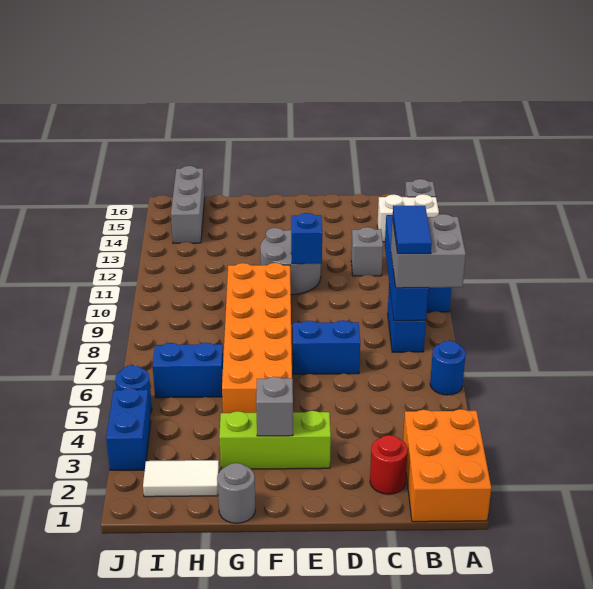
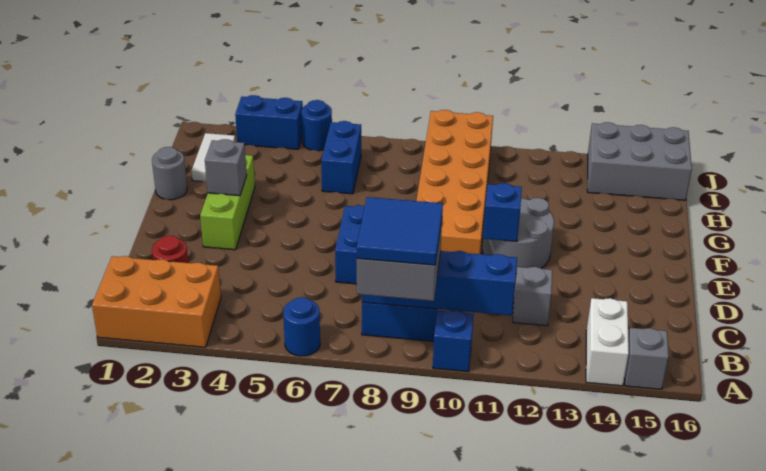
blue tile B8:B9 level 4 -> blue tile A8:B9 level 4
orange brick F5:G10 level 1 -> orange brick E9:J10 level 1
grey brick I14:I16 level 1 -> grey brick I14:J16 level 1

